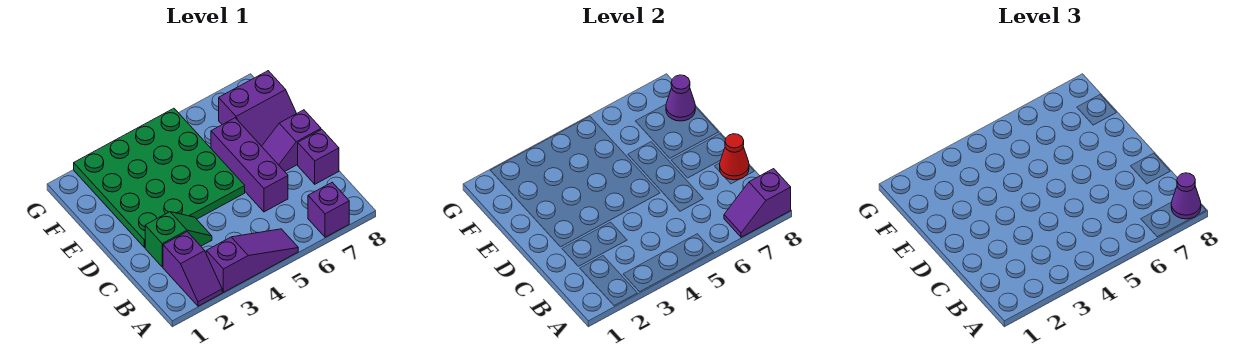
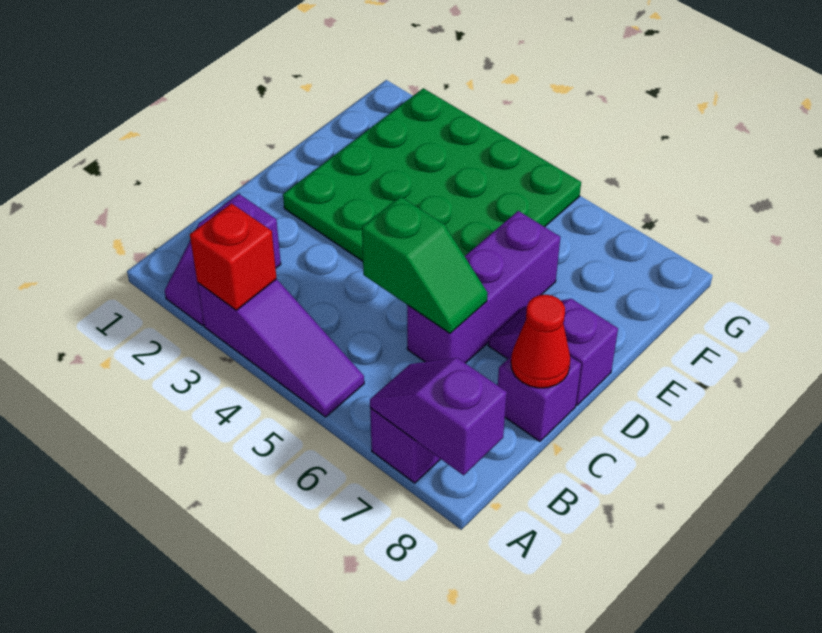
none -> red brick A3 level 2
purple cone A8 level 3 -> none
green slope C2:C3 level 1 top 2 -> green slope C5:C6 level 2 top 5
purple slope E7:F8 level 1 top F -> none
purple cone F8 level 2 -> none

